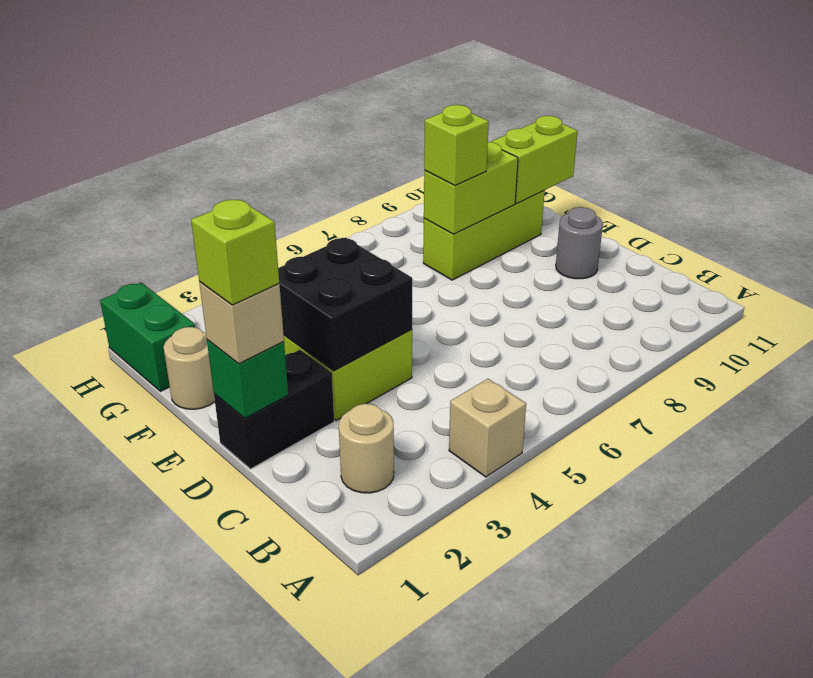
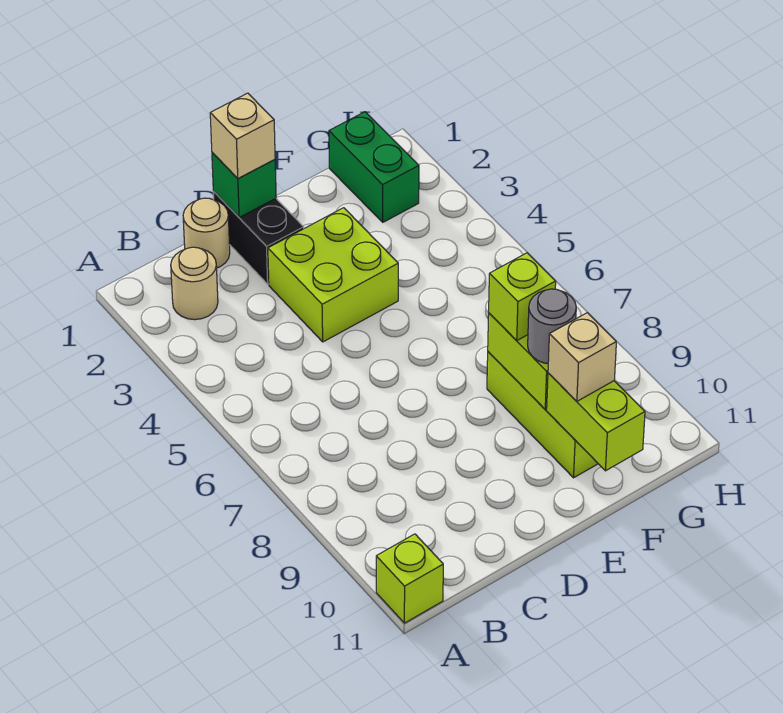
tan brick A4 level 1 -> tan brick F10 level 3
lime brick D1 level 4 -> lime brick A11 level 1
black brick D3:E4 level 2 -> none
grey round brick D10 level 1 -> grey round brick F9 level 3
tan round brick F1 level 1 -> tan round brick C1 level 1
green brick G1:H1 level 1 -> green brick G1:G2 level 1

